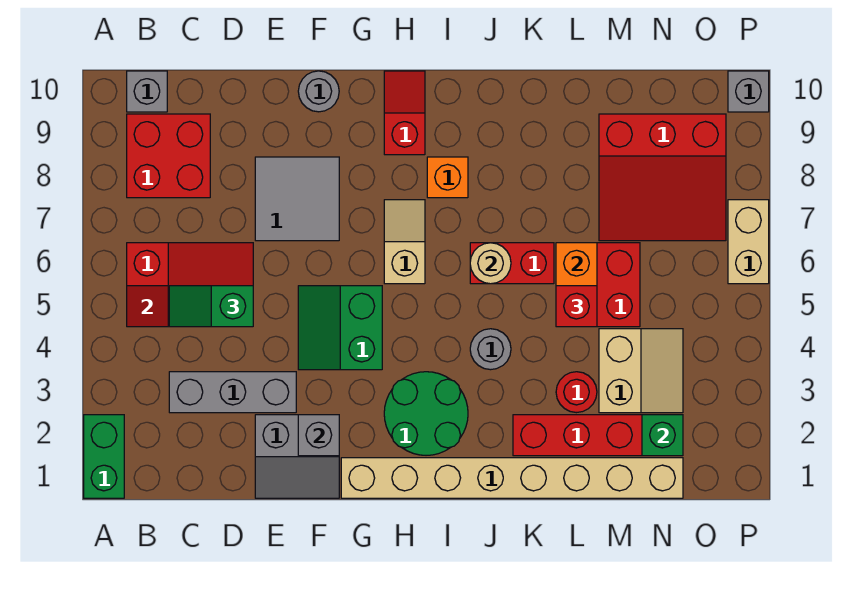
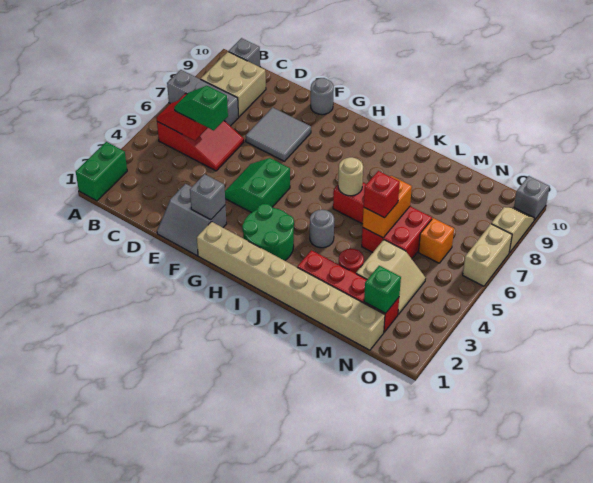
red brick B8:C9 level 1 -> tan brick B8:C9 level 1
grey brick C3:E3 level 1 -> grey brick A7:C7 level 1
tan slope H6:H7 level 1 top 6 -> tan slope P8:P9 level 1 top 8
red slope H9:H10 level 1 top 9 -> none
orange brick I8 level 1 -> orange brick N6 level 1
red slope M7:O9 level 1 top 9 -> none

